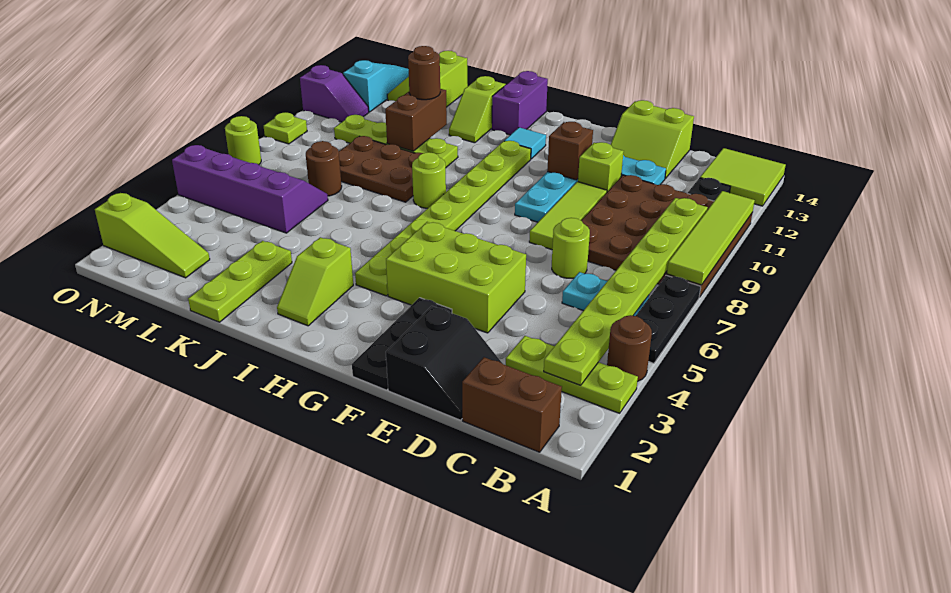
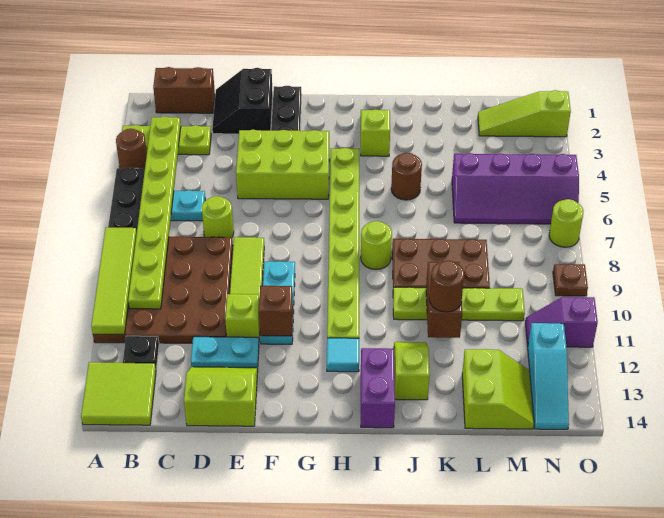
lime plate K1:K3 level 1 -> none
brown round brick L7 level 1 -> brown round brick J5 level 1
lime plate O9 level 1 -> brown plate O9 level 1

